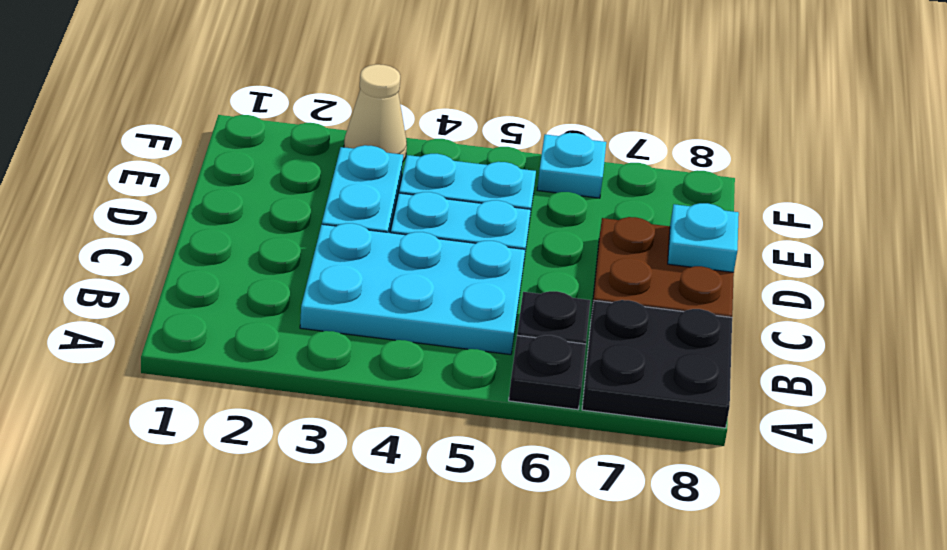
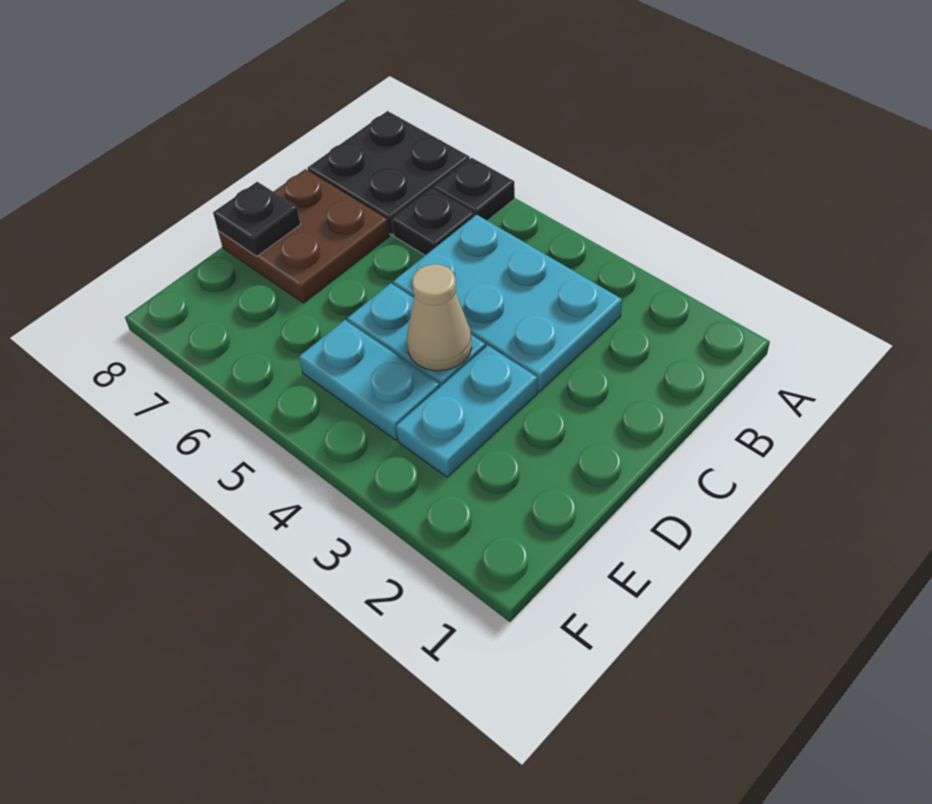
cyan plate D8 level 2 -> black plate D8 level 2
tan cone F3 level 1 -> tan cone D4 level 2
cyan plate F6 level 1 -> none

